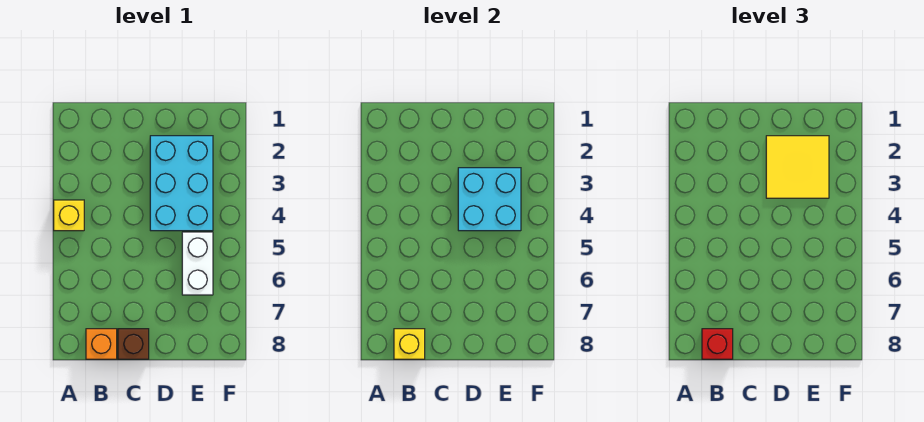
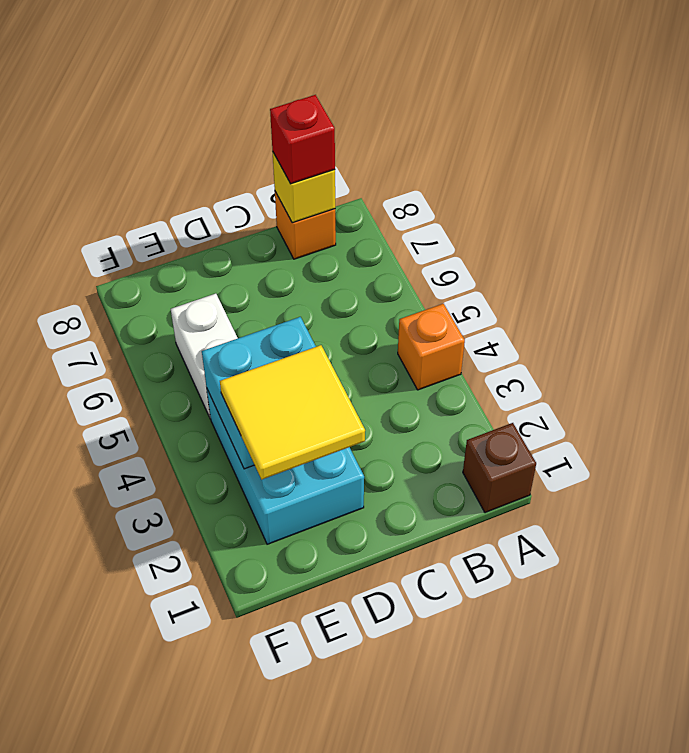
yellow brick A4 level 1 -> orange brick A4 level 1
brown brick C8 level 1 -> brown brick A1 level 1

